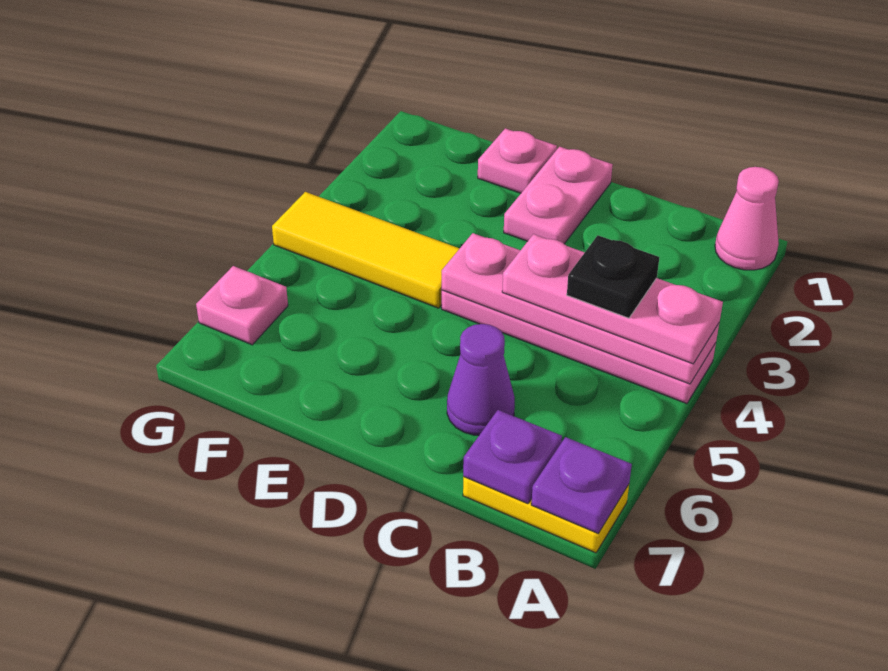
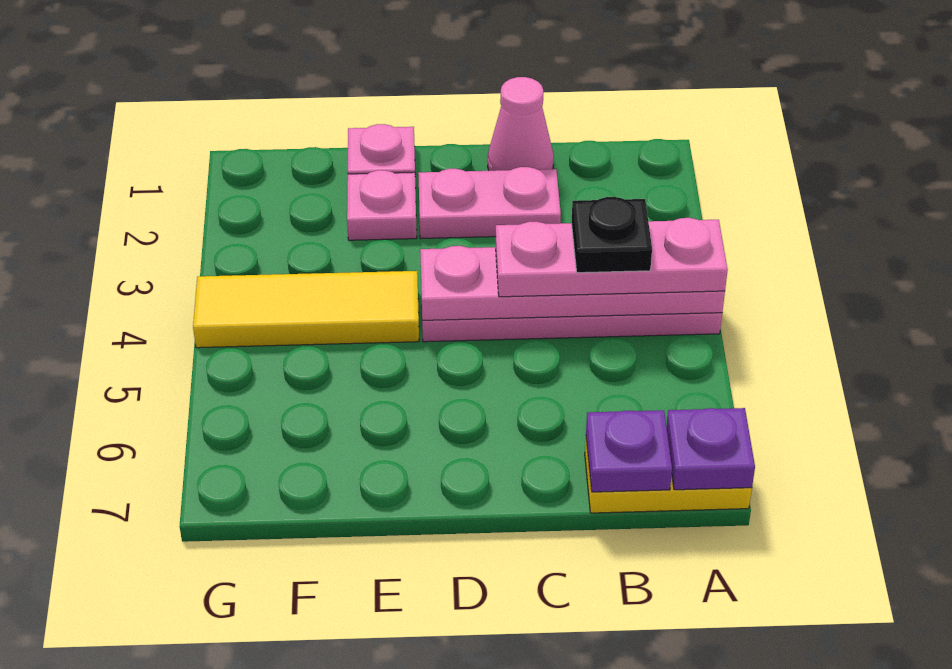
pink cone A1 level 1 -> pink cone C1 level 1
purple cone C6 level 1 -> none
pink plate D1:D2 level 1 -> pink plate C2:D2 level 1
pink plate G6 level 1 -> pink plate E2 level 1

